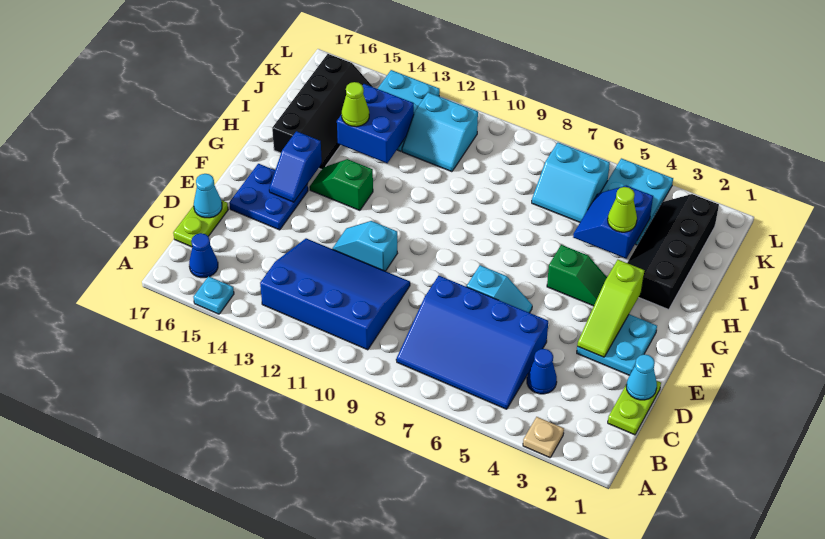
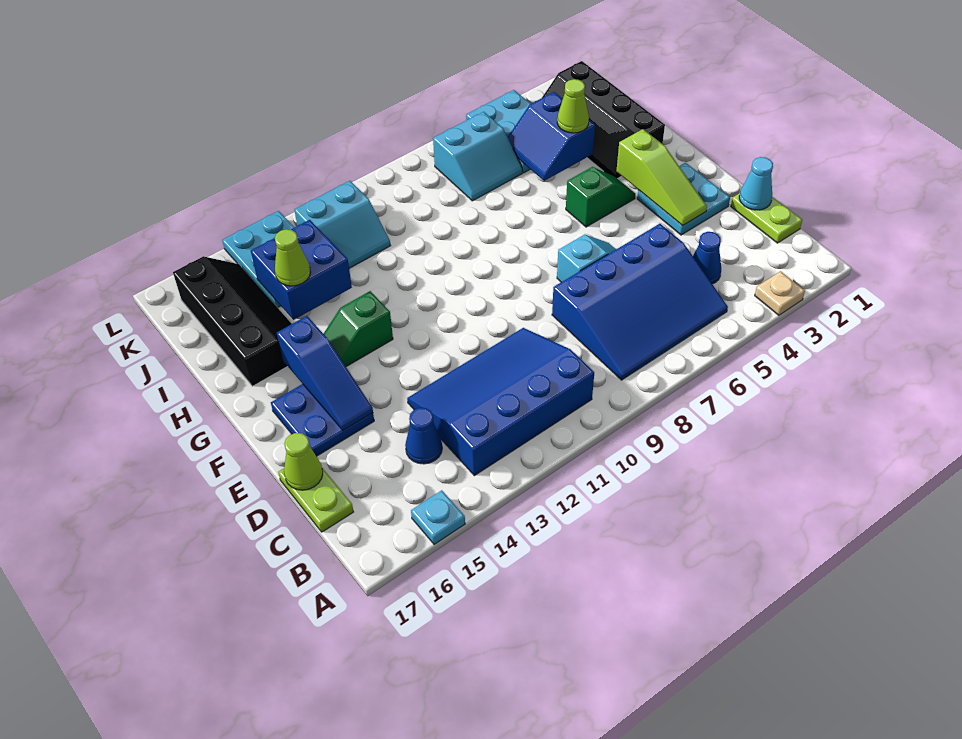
blue cone B16 level 1 -> blue cone C14 level 1
cyan cone D17 level 2 -> lime cone D17 level 2
cyan slope E11:E12 level 1 top 11 -> none
blue slope F15:G15 level 2 top G -> blue slope E15:G15 level 2 top G

